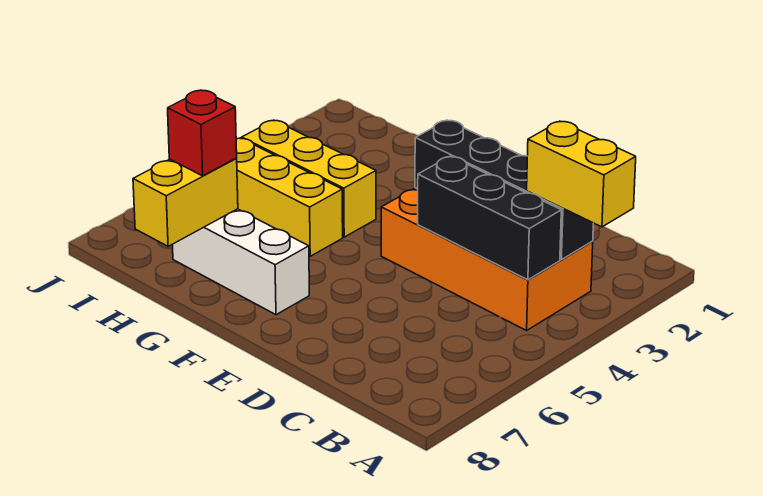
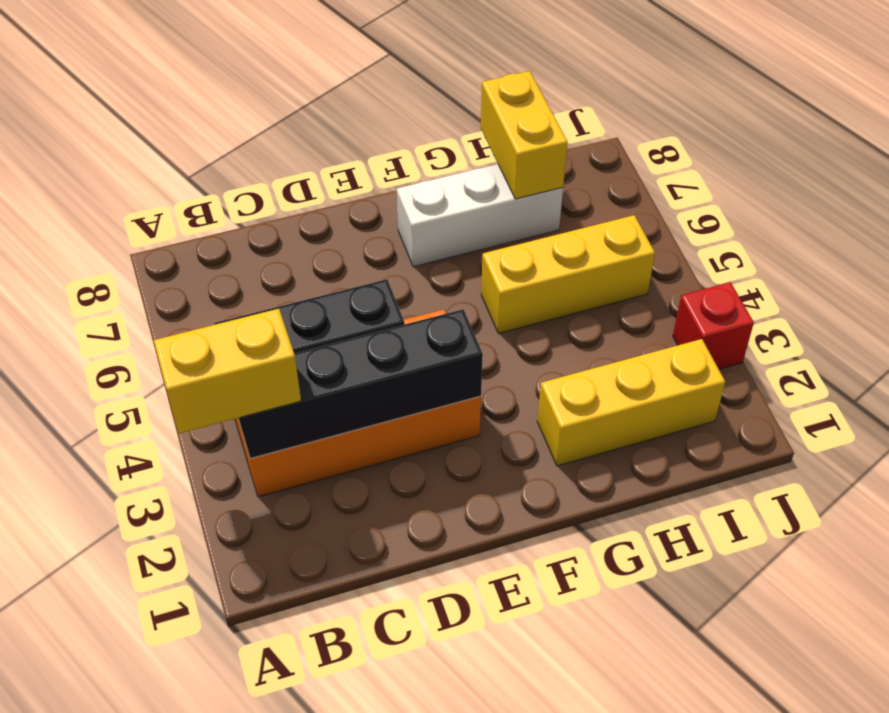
yellow brick G4:I4 level 1 -> yellow brick G2:I2 level 1
red brick H7 level 3 -> red brick J3 level 1

